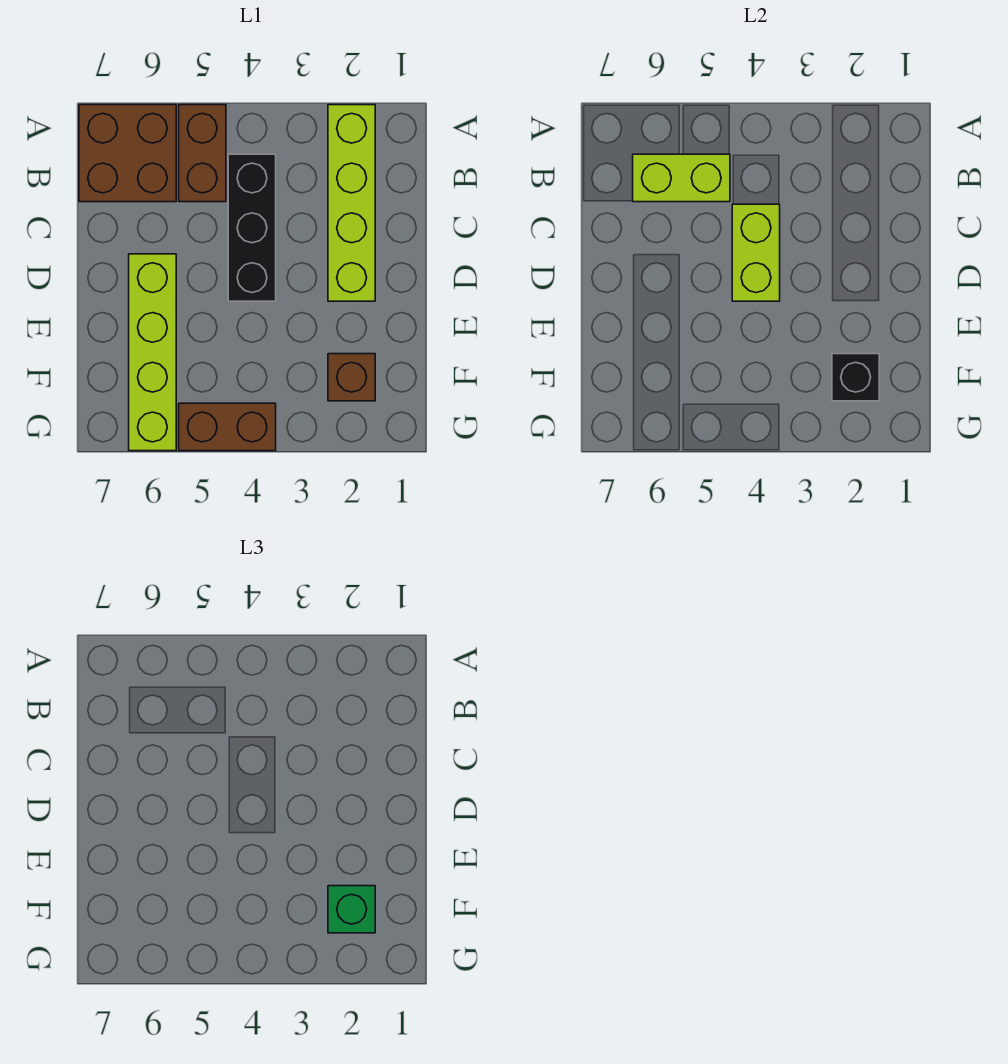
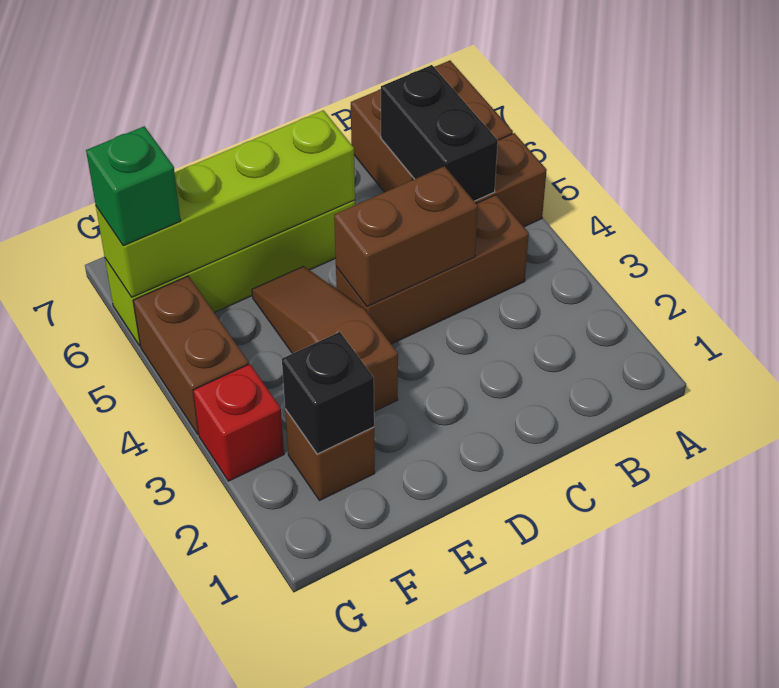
lime brick A2:D2 level 1 -> lime brick D6:G6 level 2
black brick B4:D4 level 1 -> brown brick B4:D4 level 1
lime brick B5:B6 level 2 -> black brick B5:B6 level 2
lime brick C4:D4 level 2 -> brown brick C4:D4 level 2
none -> brown slope E3:E5 level 1 top 3
green brick F2 level 3 -> green brick G6 level 3
none -> red brick G3 level 1

